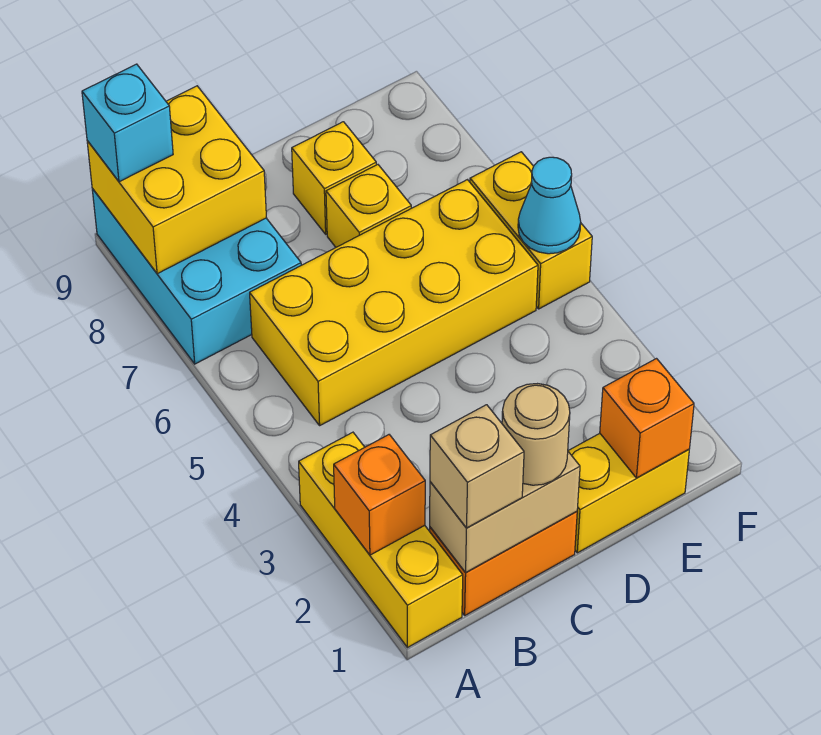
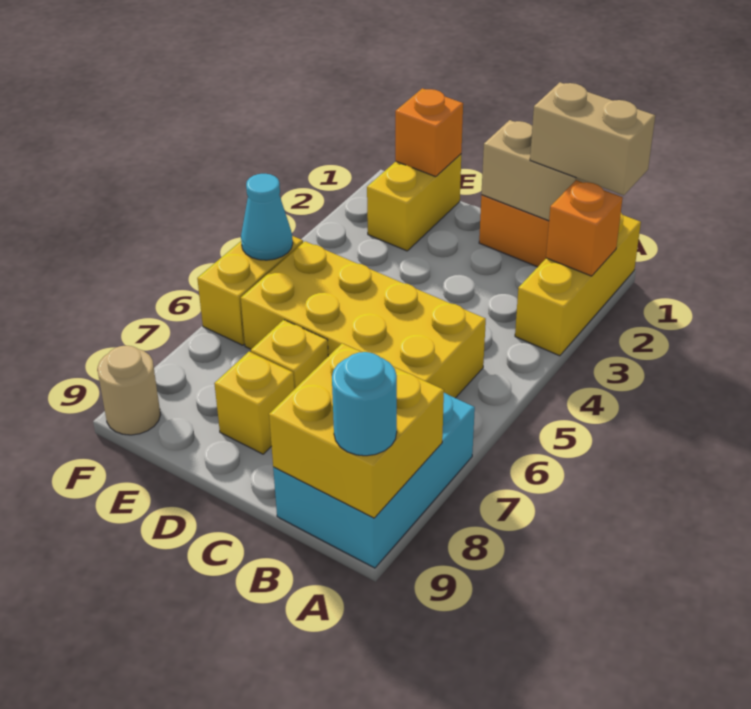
cyan brick A9 level 3 -> cyan round brick A9 level 3
tan brick B1 level 3 -> tan brick A1:B1 level 3
tan round brick C1 level 3 -> tan round brick F9 level 1
yellow brick D1:E1 level 1 -> yellow brick E1:E2 level 1

